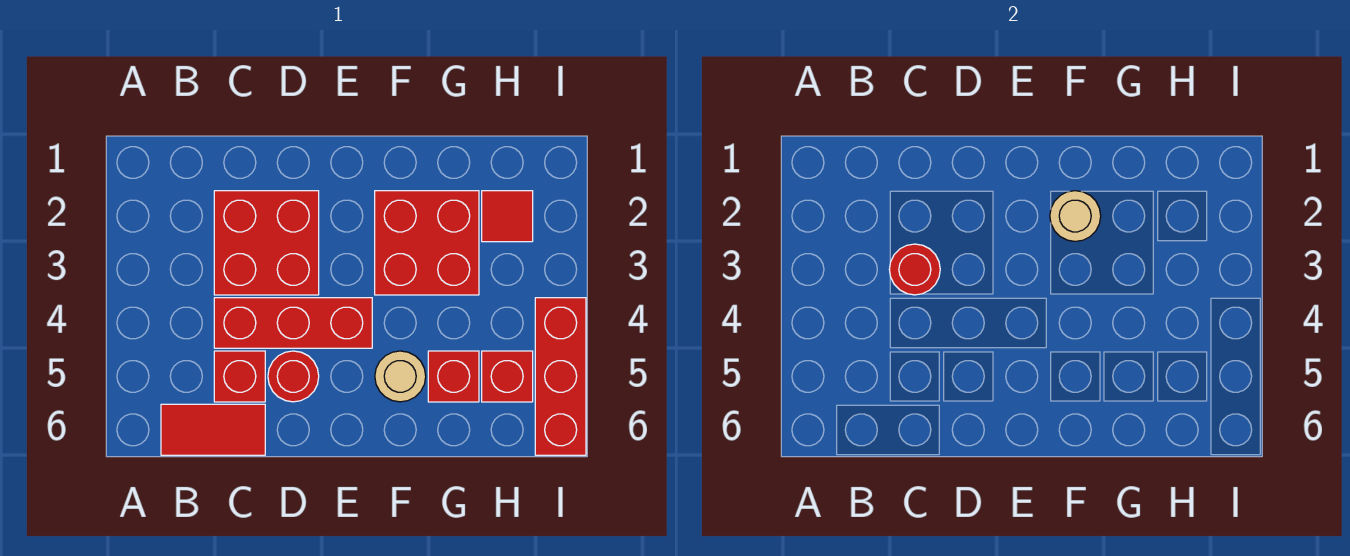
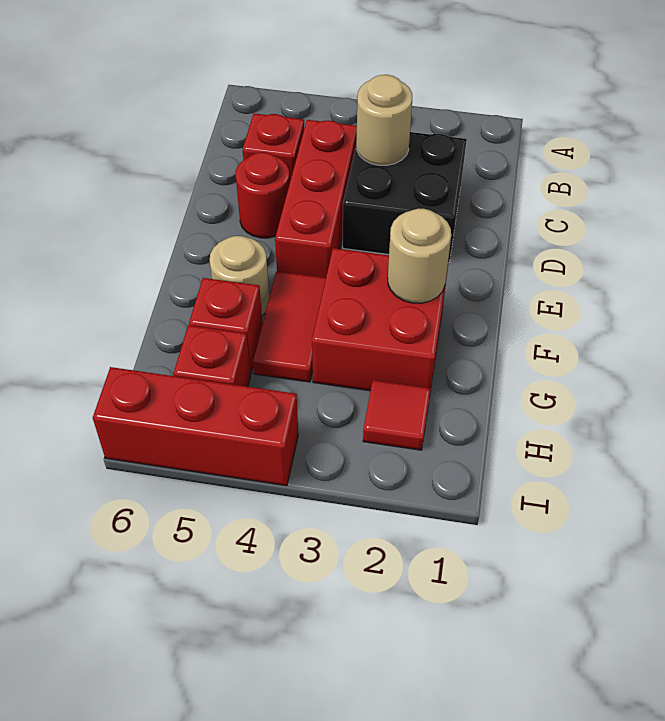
red tile B6:C6 level 1 -> red tile F4:G4 level 1
red brick C2:D3 level 1 -> black brick C2:D3 level 1
red round brick C3 level 2 -> tan round brick C3 level 2

